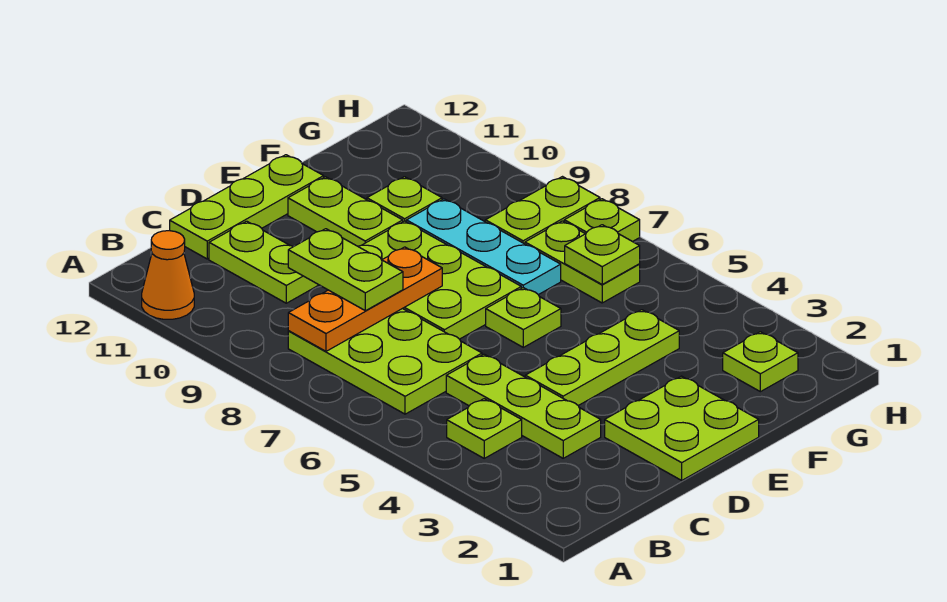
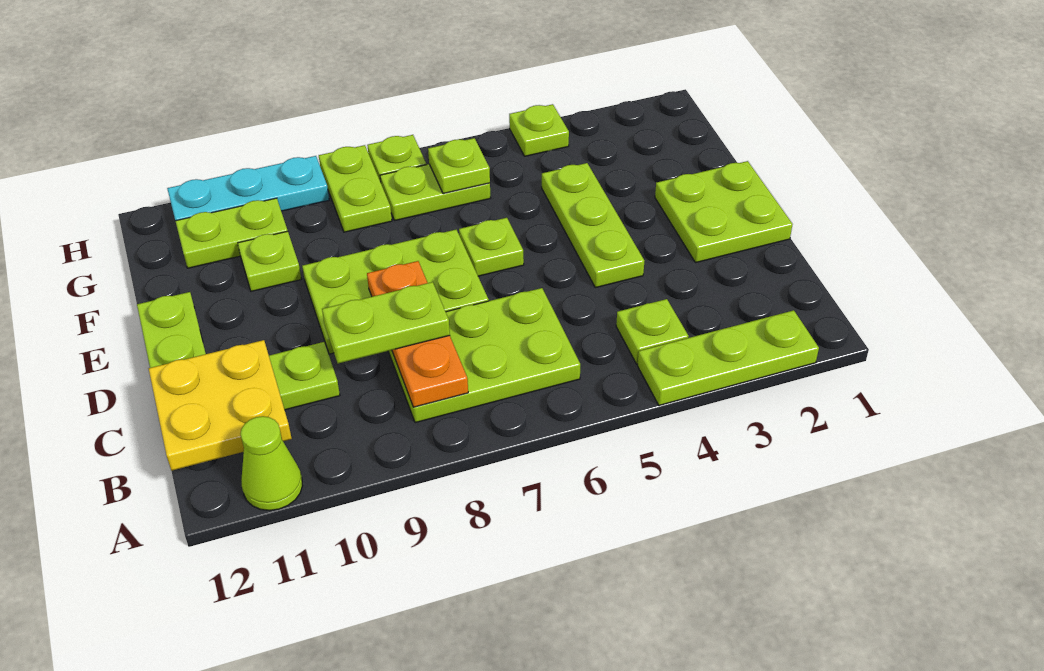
orange cone A11 level 1 -> lime cone A11 level 1
none -> yellow plate B11:C12 level 2
lime plate C3:C5 level 1 -> lime plate A2:A4 level 1
lime plate E10:E11 level 1 -> lime plate G10:G11 level 1
cyan plate F7:F9 level 1 -> cyan plate H9:H11 level 1
lime plate G2 level 1 -> lime plate H4 level 1

